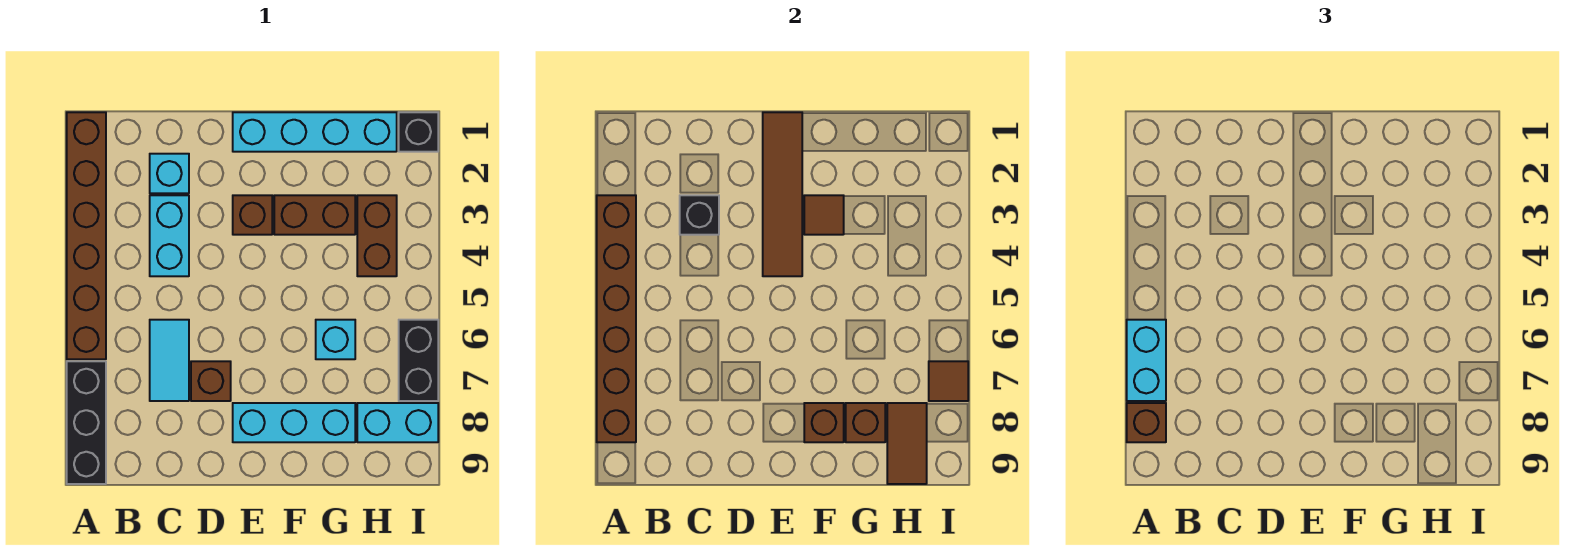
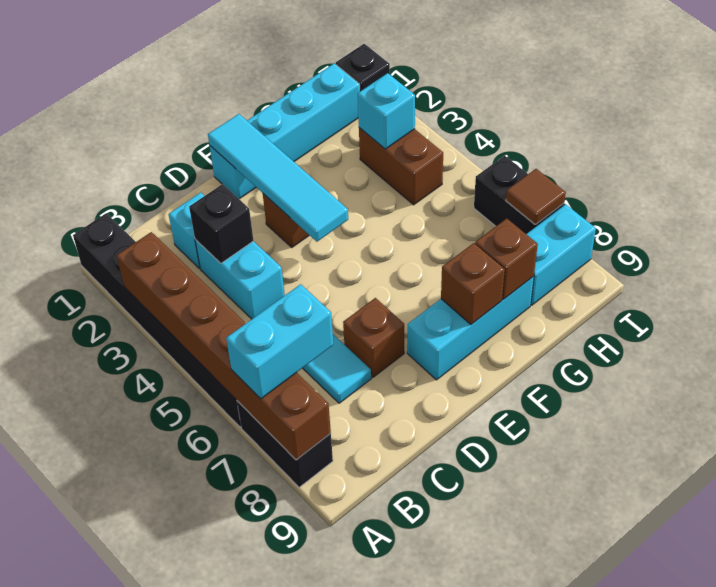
brown brick A1:A6 level 1 -> black brick A1:A6 level 1
cyan brick A6:A7 level 3 -> cyan brick A7:B7 level 3
black brick A7:A9 level 1 -> black brick A7:A8 level 1
brown brick A8 level 3 -> none
brown tile E1:E4 level 2 -> cyan tile E1:E4 level 2
brown brick F3:G3 level 1 -> none
brown tile F3 level 2 -> none
cyan brick G6 level 1 -> cyan brick H3 level 2
brown tile H8:H9 level 2 -> none

